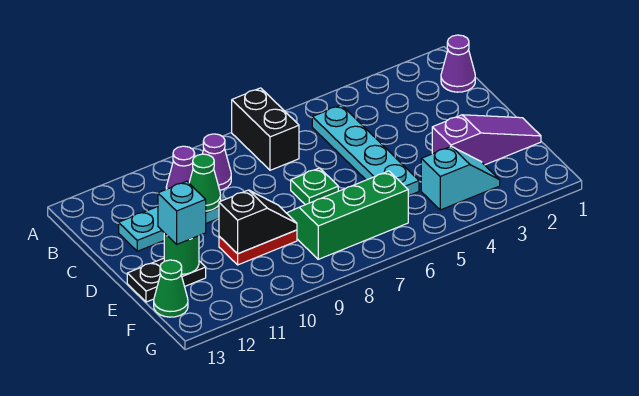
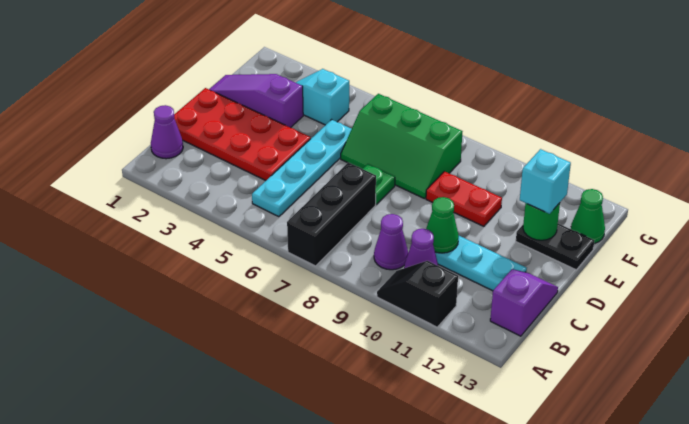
black brick A7:B7 level 1 -> black brick A7:C7 level 1
none -> purple slope B13:C13 level 1 top B
none -> red plate C1:D4 level 1
black slope E9:E10 level 2 top 10 -> black slope A10:A11 level 1 top 11

